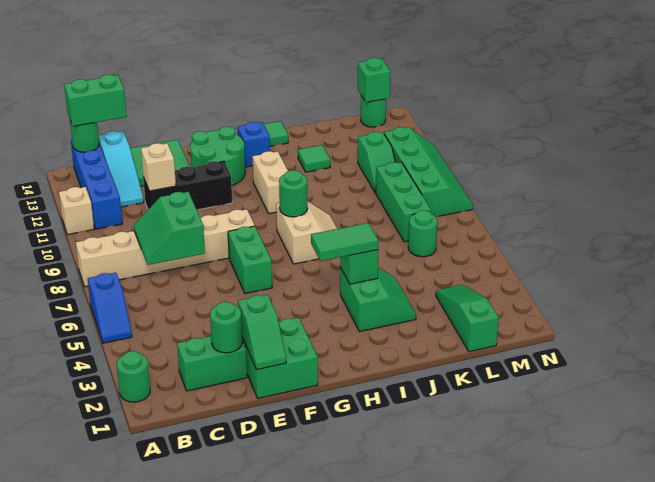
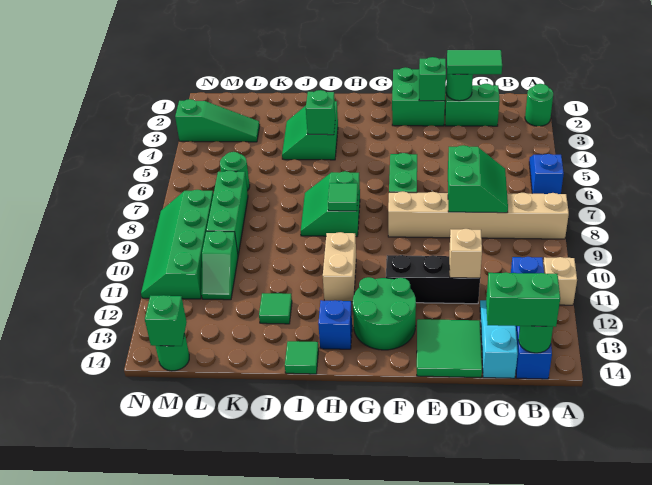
green tile H4:I4 level 3 -> green tile C2:D2 level 3
tan slope H7:I8 level 1 top H -> green slope H7:I8 level 1 top H
green round brick H8 level 2 -> green tile H8 level 2
green slope L1:L3 level 1 top 1 -> green slope L3:N3 level 1 top N
green slope L10:L11 level 1 top 11 -> green slope L10:L11 level 1 top 10

